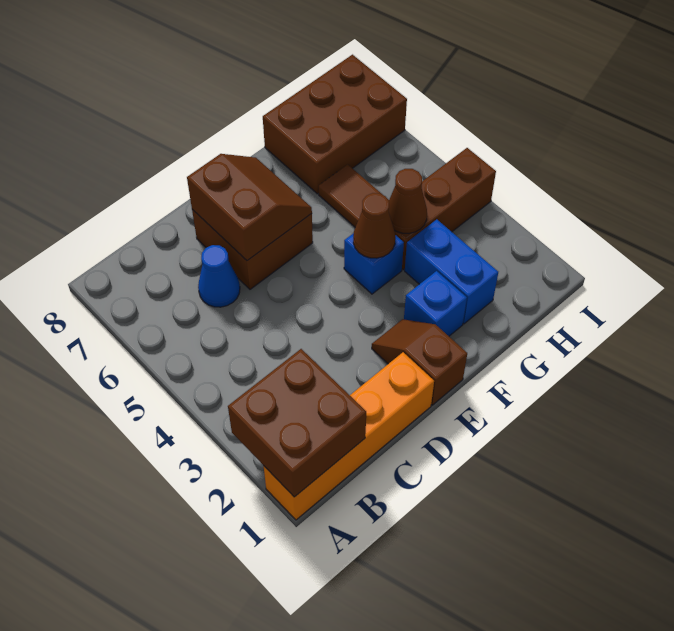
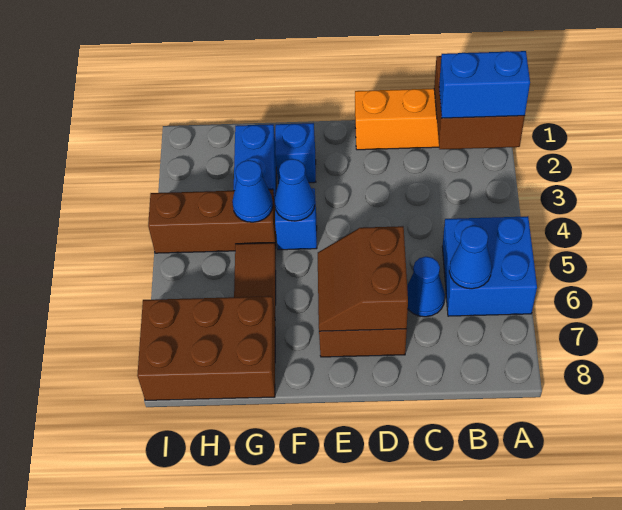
none -> blue brick A2:B2 level 3
none -> blue brick A5:B6 level 1
none -> blue cone B6 level 2
brown slope E1:E2 level 1 top 1 -> none
brown cone F4 level 2 -> blue cone F4 level 2
brown cone G4 level 2 -> blue cone G4 level 2

